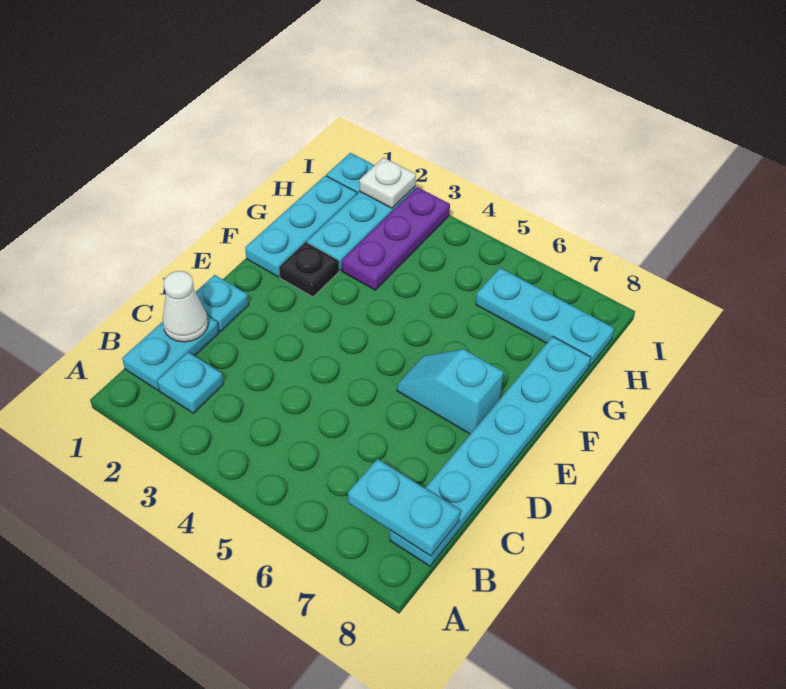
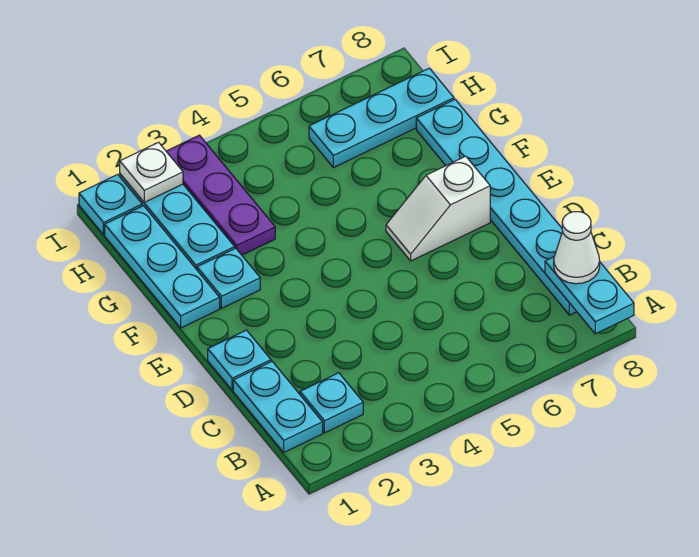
cyan plate B7:B8 level 2 -> cyan plate A8:B8 level 2
white cone C1 level 2 -> white cone B8 level 3
cyan slope E6:E7 level 1 top 7 -> white slope E6:E7 level 1 top 7
black plate F2 level 1 -> cyan plate F2 level 1

